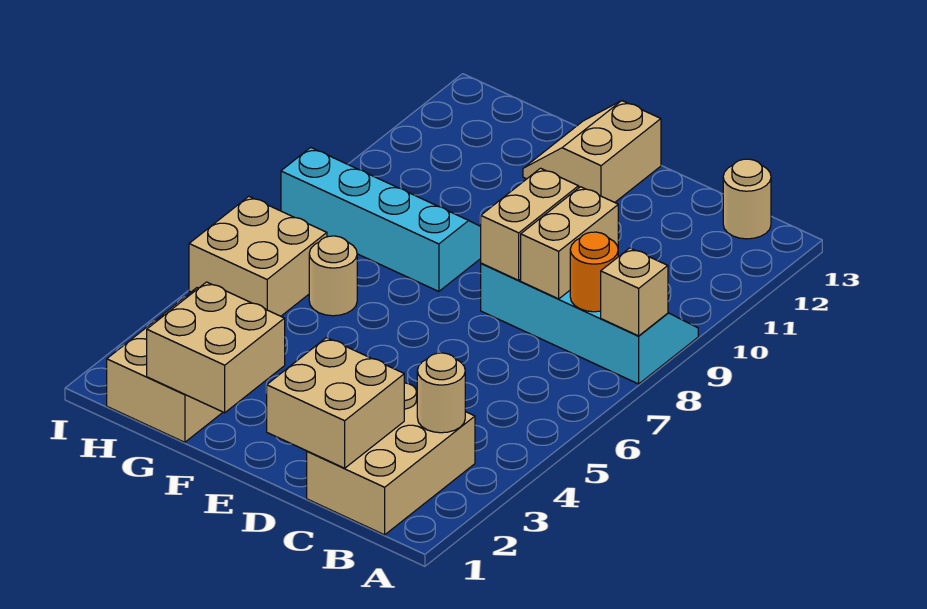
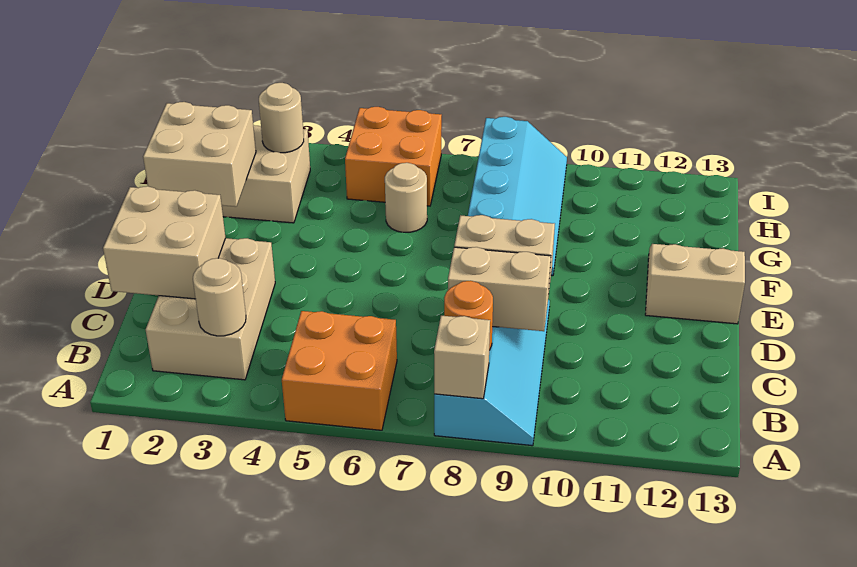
none -> orange brick A5:B6 level 1
tan brick B1:C3 level 1 -> tan brick B2:D3 level 1
tan round brick B13 level 1 -> tan round brick H3 level 2
tan brick H5:I6 level 1 -> orange brick H5:I6 level 1

